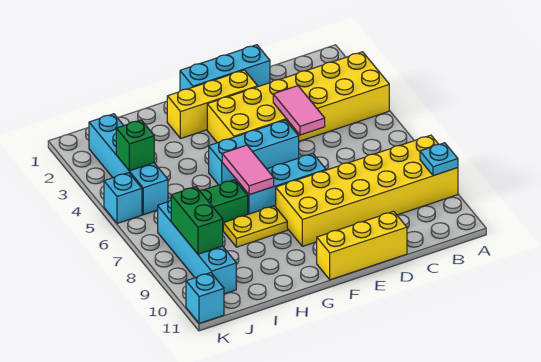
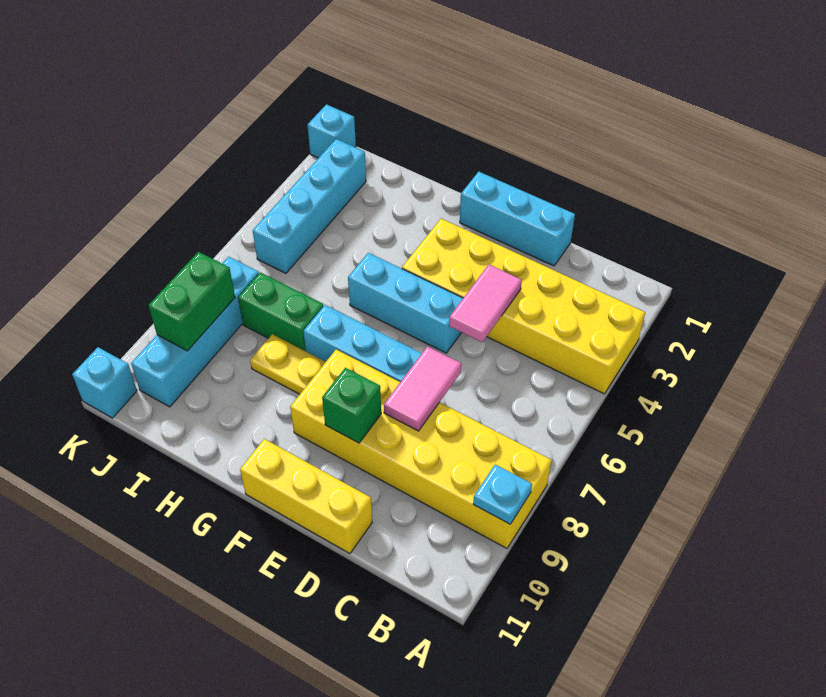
yellow brick E2:G2 level 1 -> none
pink tile G6:G7 level 2 -> pink tile D7:D8 level 2
green brick J4 level 2 -> green brick E9 level 2
cyan brick K5 level 1 -> cyan brick K1 level 1

